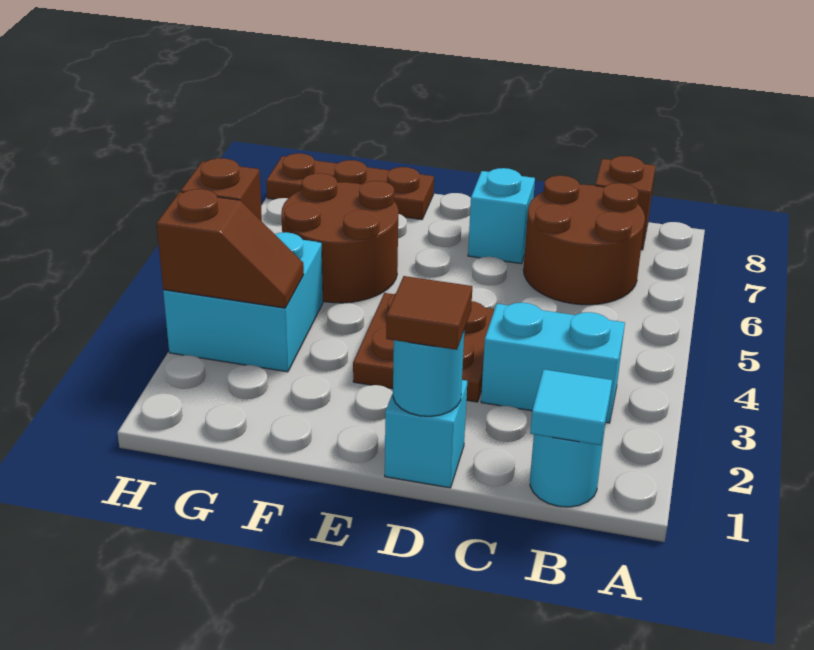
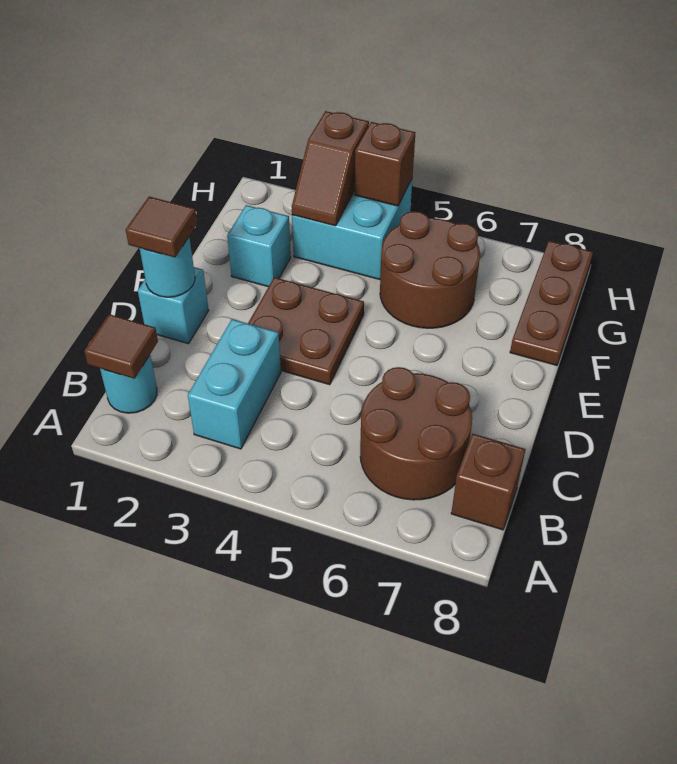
cyan tile B1 level 2 -> brown tile B1 level 2
cyan brick D7 level 1 -> cyan brick F2 level 1

